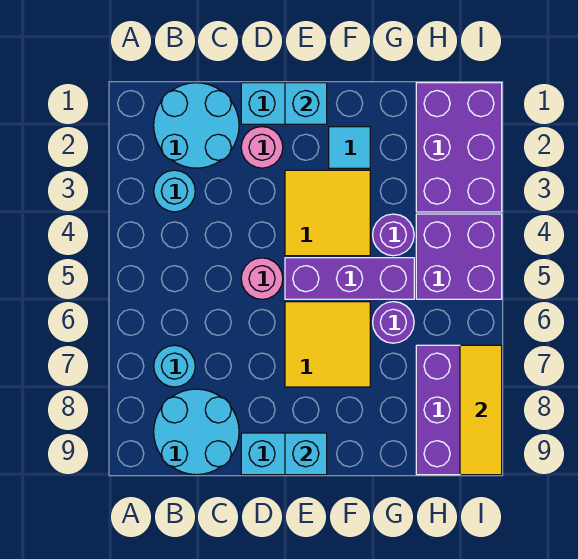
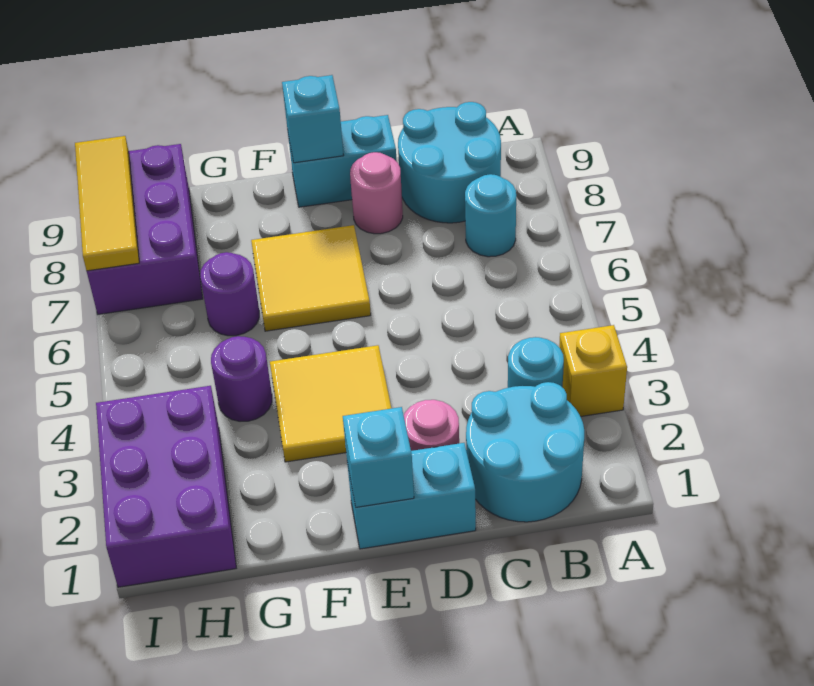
none -> yellow brick A3 level 1
pink round brick D5 level 1 -> pink round brick D8 level 1
purple brick E5:G5 level 1 -> none
cyan tile F2 level 1 -> none
purple brick H4:I5 level 1 -> none

